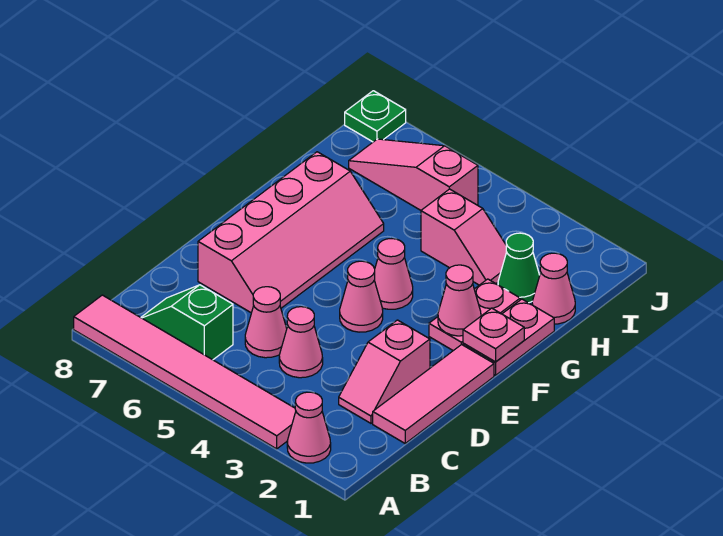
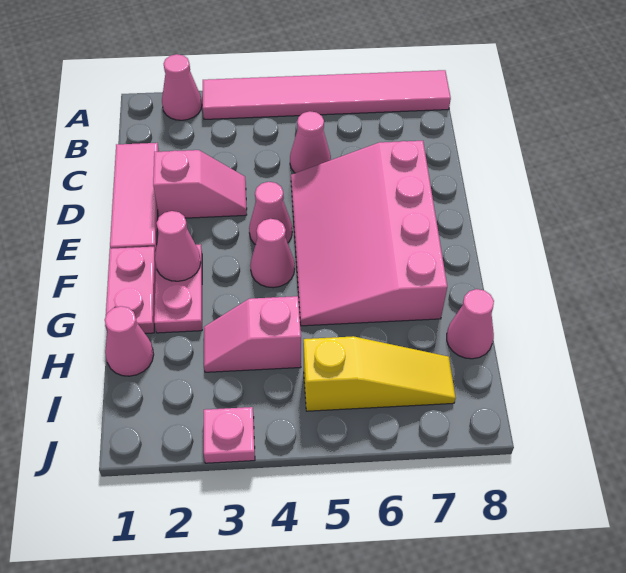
green slope B6:B7 level 1 top 6 -> none
pink slope C2:D2 level 1 top D -> pink slope D2:D3 level 1 top 2
pink cone C4 level 1 -> pink cone H8 level 1
pink slope D6:G7 level 1 top 7 -> pink slope D5:G7 level 1 top 7
pink plate F1 level 2 -> pink plate J3 level 1
green cone H2 level 1 -> none
pink slope I5:I7 level 1 top 5 -> yellow slope I5:I7 level 1 top 5
green plate J8 level 1 -> none

